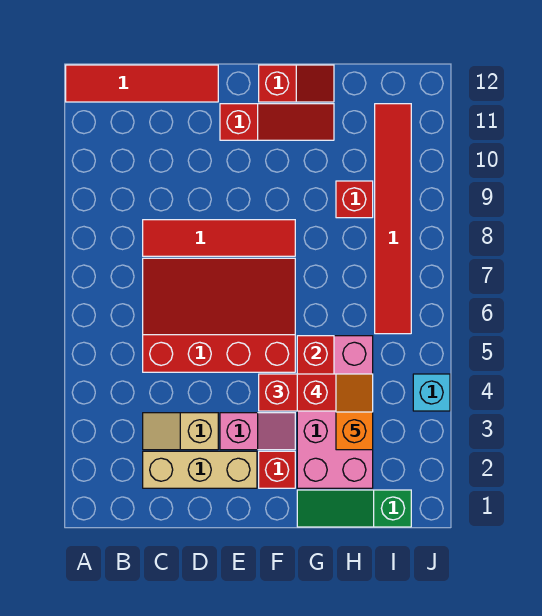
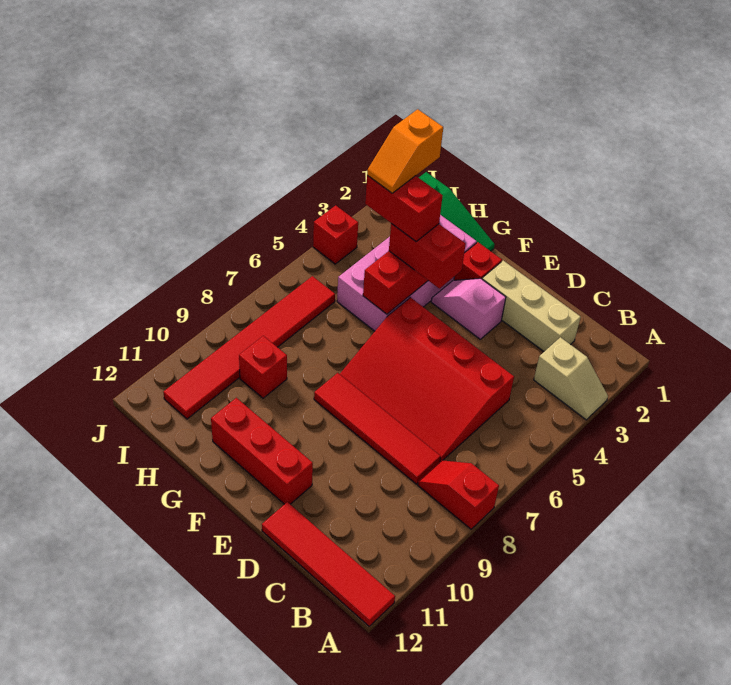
tan slope C3:D3 level 1 top D -> tan slope A3:B3 level 1 top B
red slope E11:G11 level 1 top E -> red brick E11:G11 level 1
red slope F12:G12 level 1 top F -> red slope A8:B8 level 1 top A
cyan brick J4 level 1 -> red brick J4 level 1

